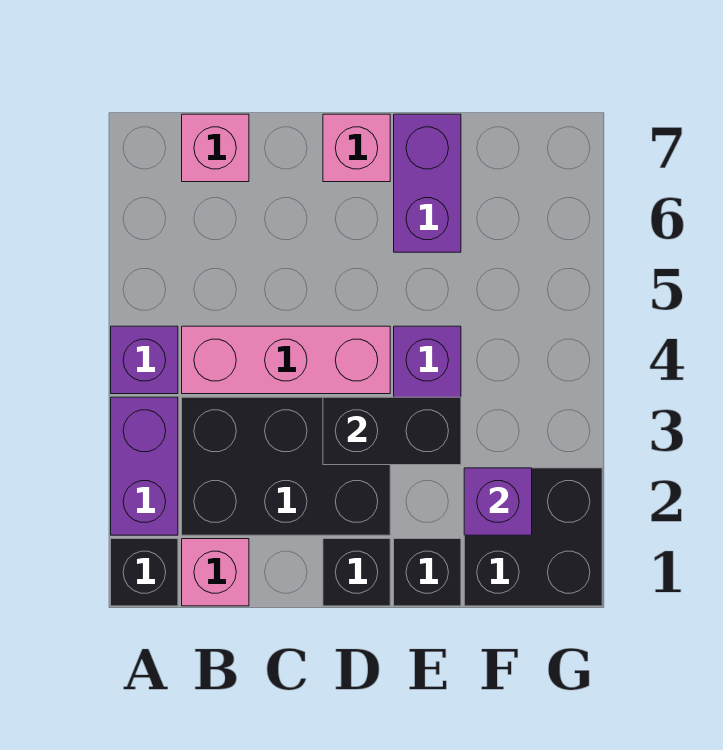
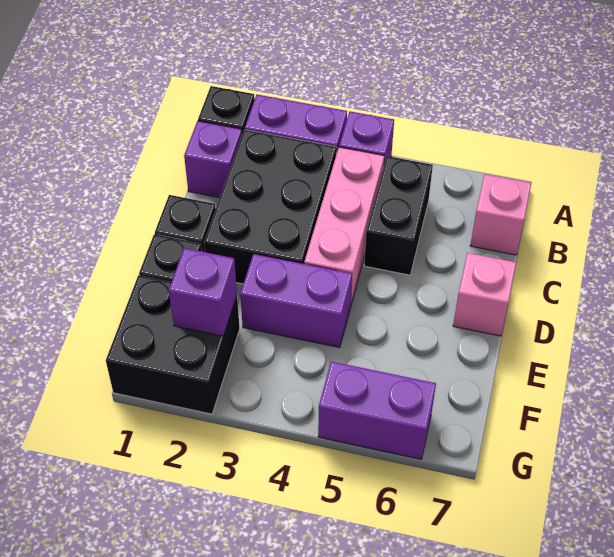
pink brick B1 level 1 -> purple brick B1 level 1
black brick D3:E3 level 2 -> black brick B5:C5 level 1
purple brick E6:E7 level 1 -> purple brick G5:G6 level 1

